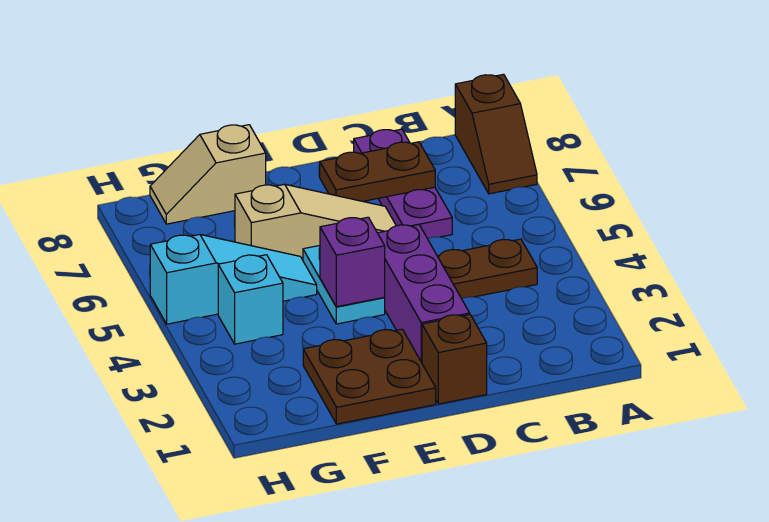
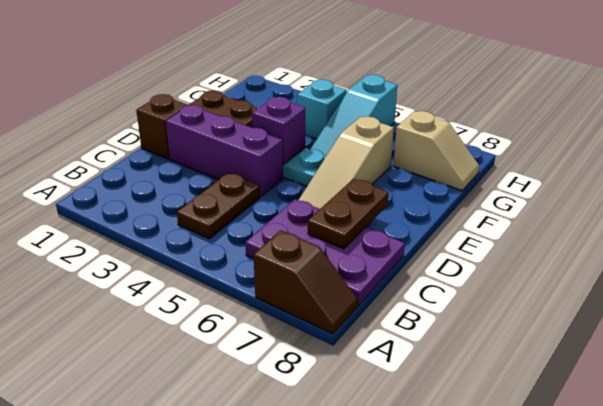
brown slope A7:A8 level 1 top 8 -> brown slope A7:A8 level 1 top 7
purple plate C6:C8 level 1 -> purple plate B6:C8 level 1
tan slope F8:G8 level 1 top F -> tan slope G7:G8 level 1 top 7

